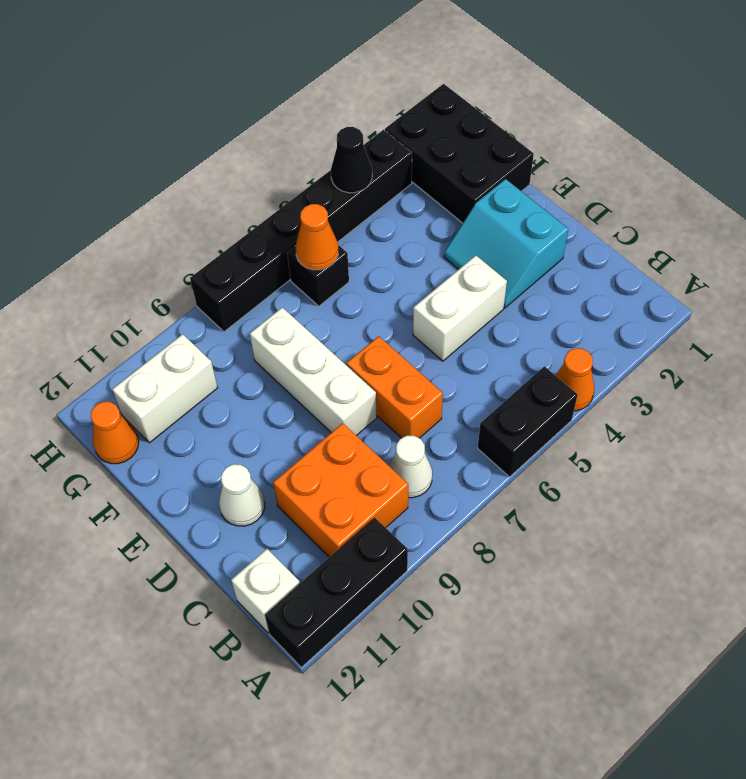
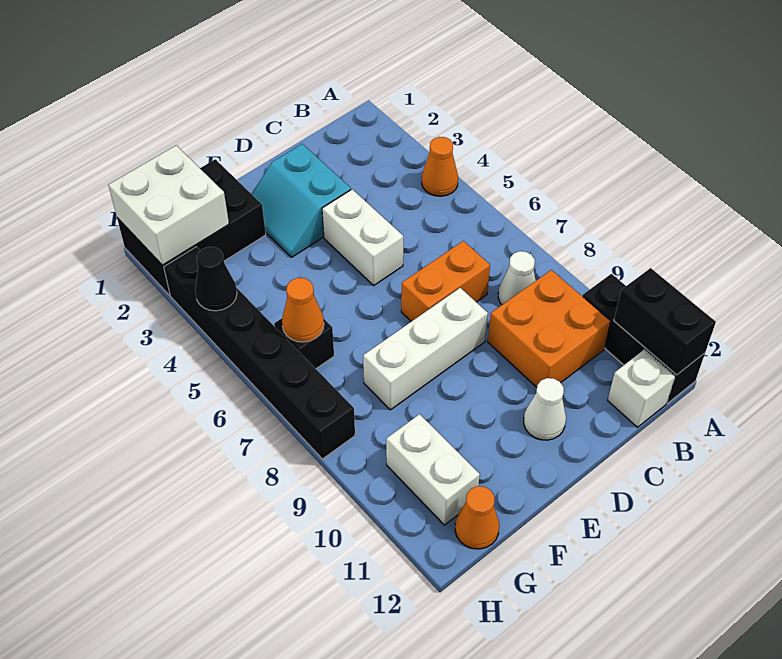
black brick A5:A6 level 1 -> black brick A11:A12 level 2
cyan slope D2:E3 level 1 top 2 -> cyan slope D2:E3 level 1 top D
none -> white brick G1:H2 level 2

